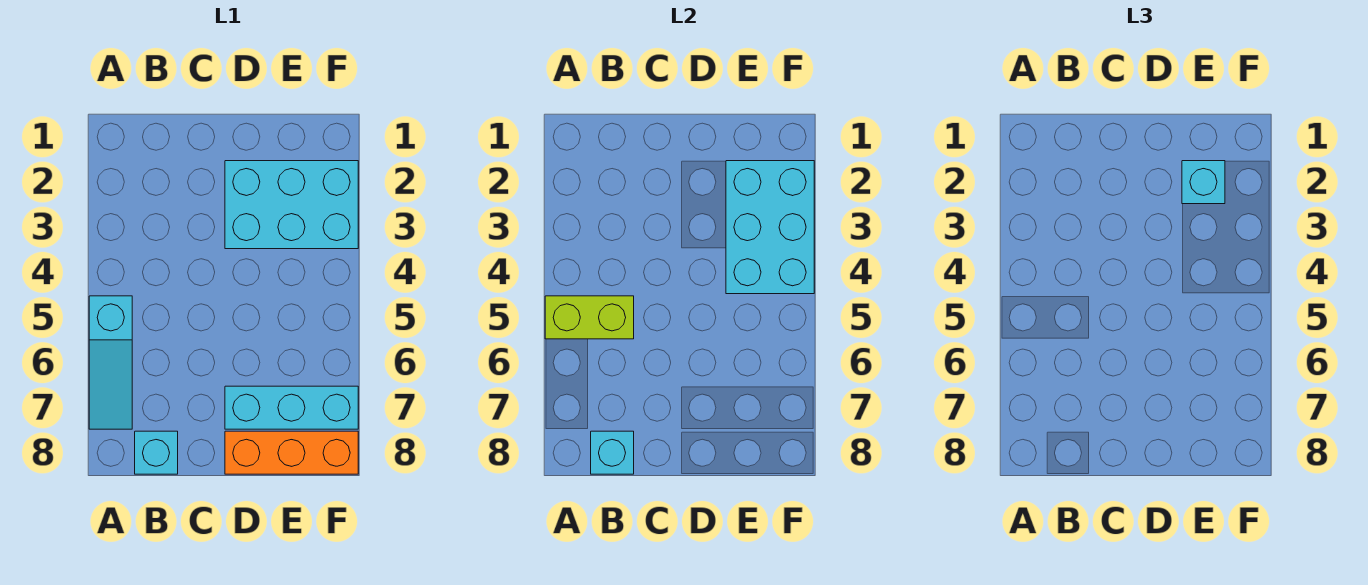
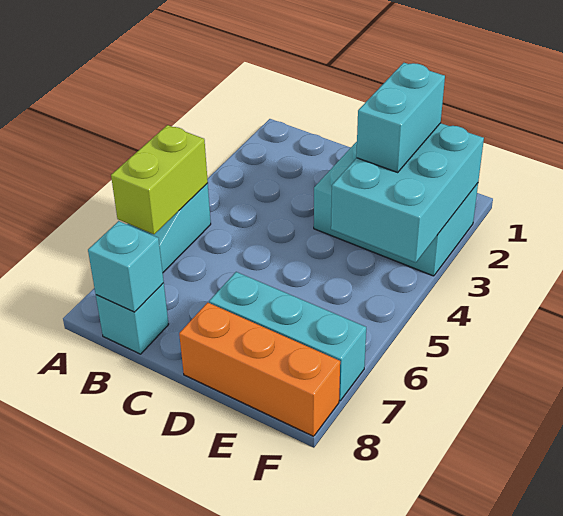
lime brick A5:B5 level 2 -> lime brick A5:A6 level 2
cyan brick E2 level 3 -> cyan brick E2:E3 level 3

